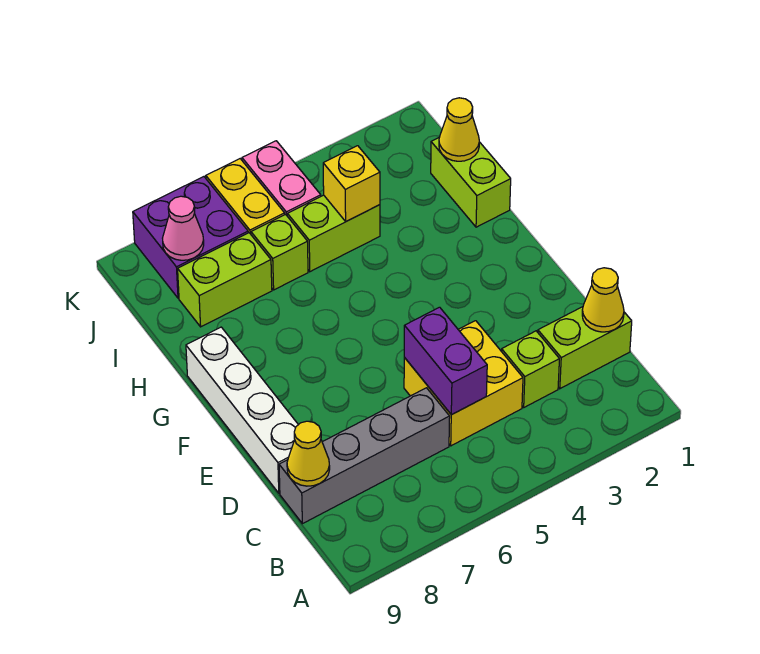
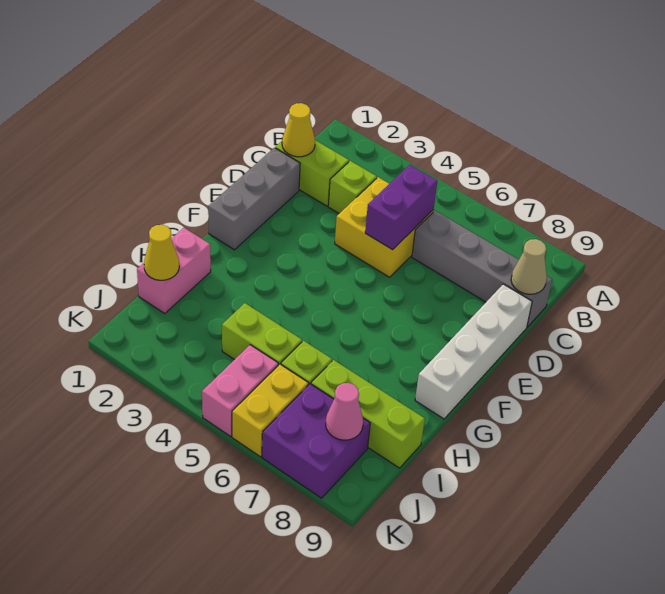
yellow cone C9 level 2 -> tan cone C9 level 2
none -> grey brick D1:F1 level 1
lime brick H1:I1 level 1 -> pink brick H1:I1 level 1
yellow brick I4 level 2 -> none
lime brick I7:I8 level 1 -> lime brick I7:I9 level 1

